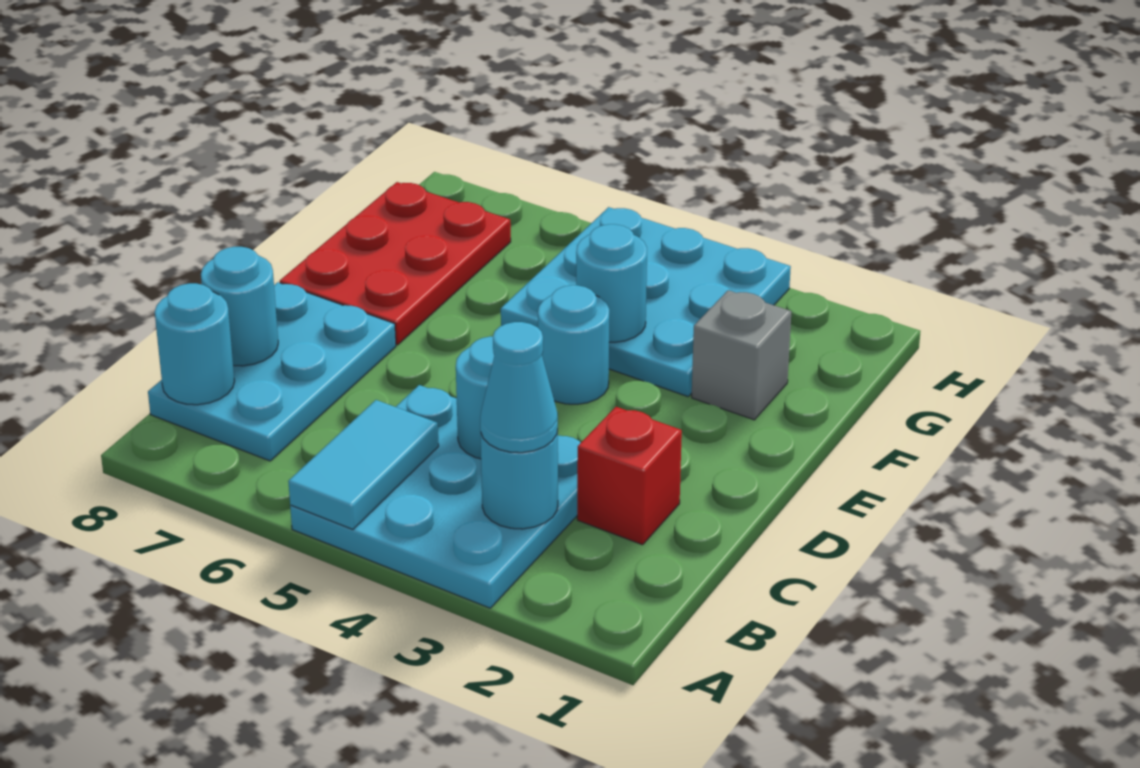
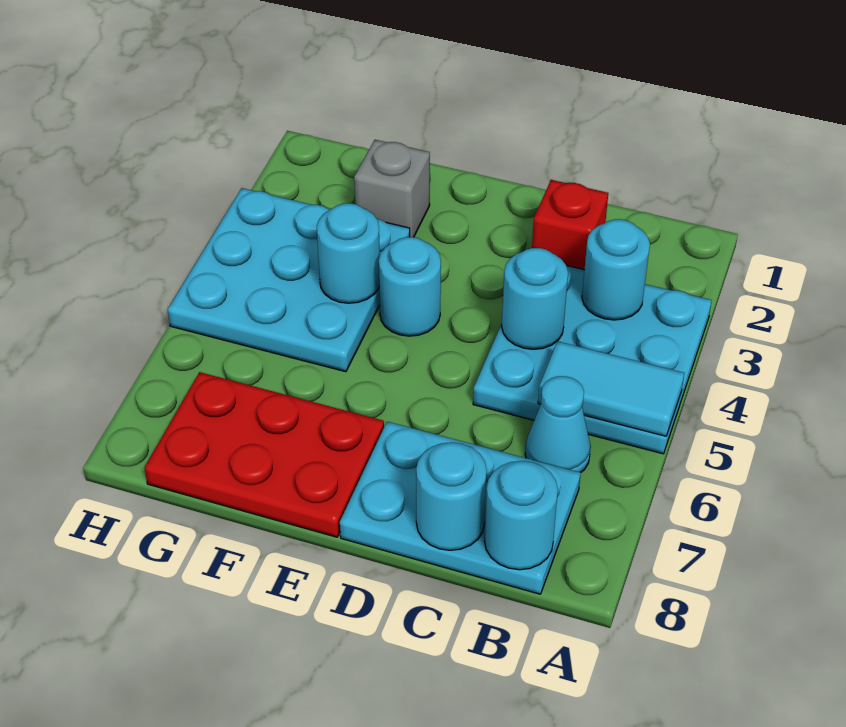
cyan cone B3 level 3 -> cyan cone B6 level 1

